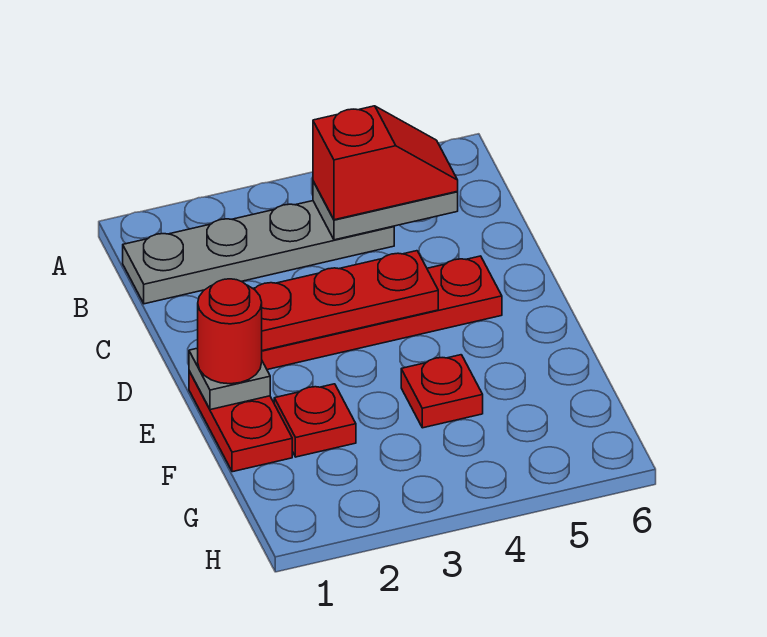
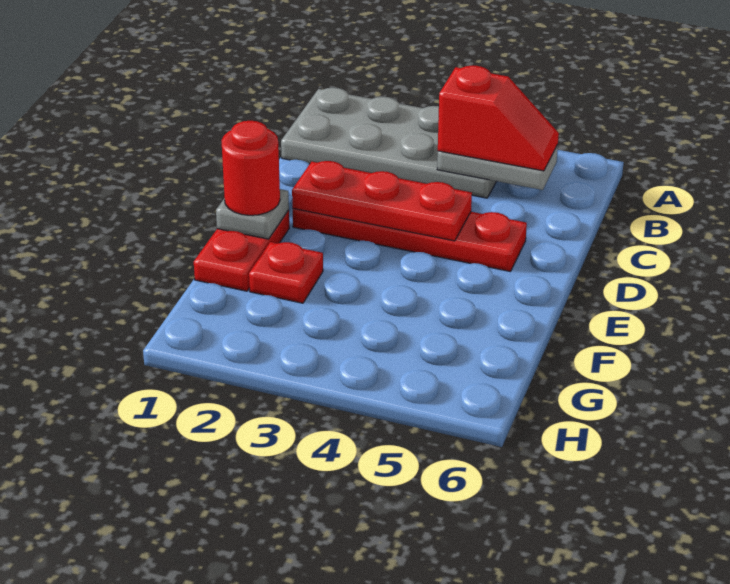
grey plate B1:B4 level 1 -> grey plate A1:B4 level 1
red plate F4 level 1 -> none

